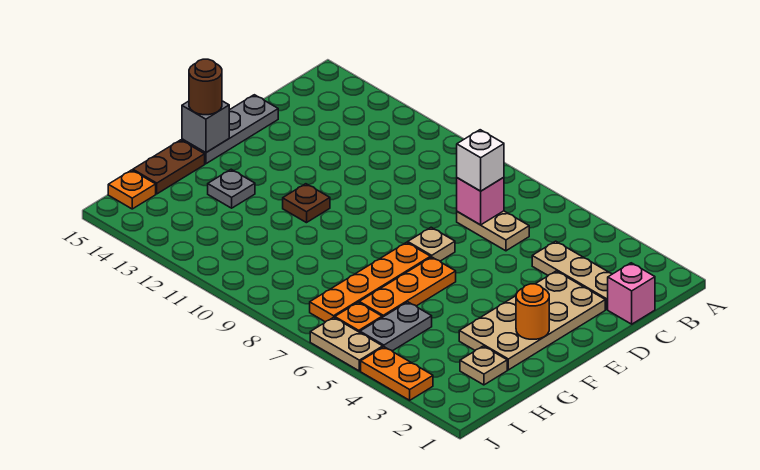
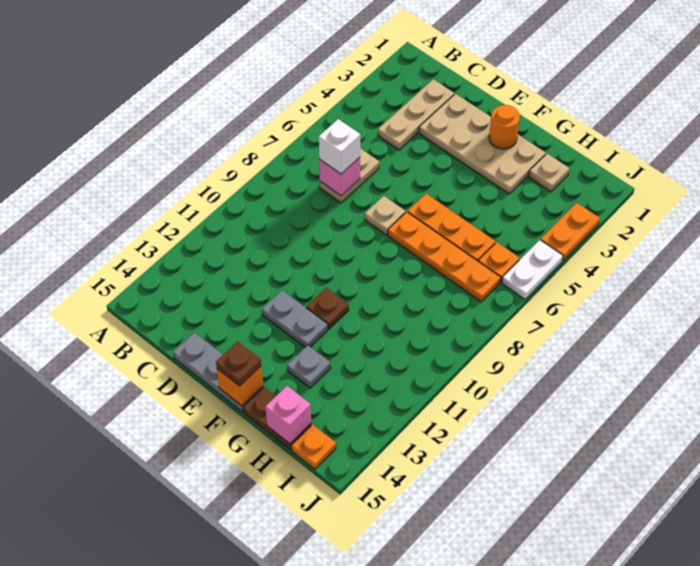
pink brick C1 level 1 -> pink brick H15 level 2
grey brick F15 level 2 -> orange brick F15 level 2
brown round brick F15 level 3 -> brown plate F15 level 3
grey plate H5:I5 level 1 -> grey plate E12:F12 level 1
tan plate J5:J6 level 1 -> white plate J5:J6 level 1

